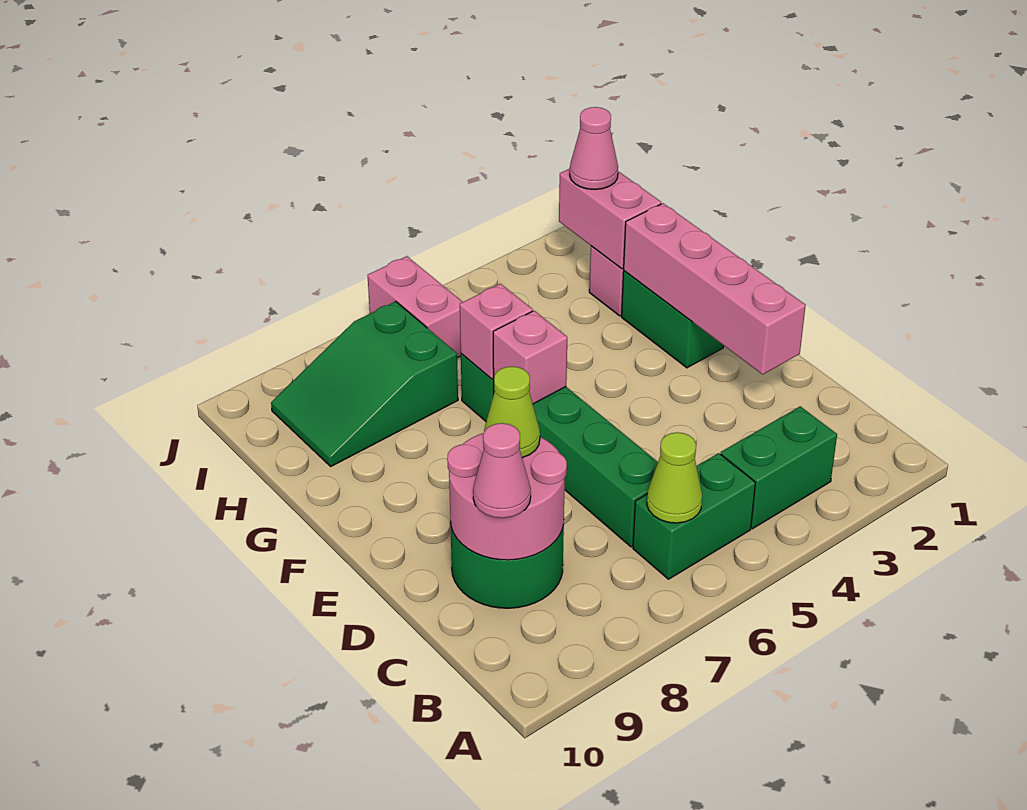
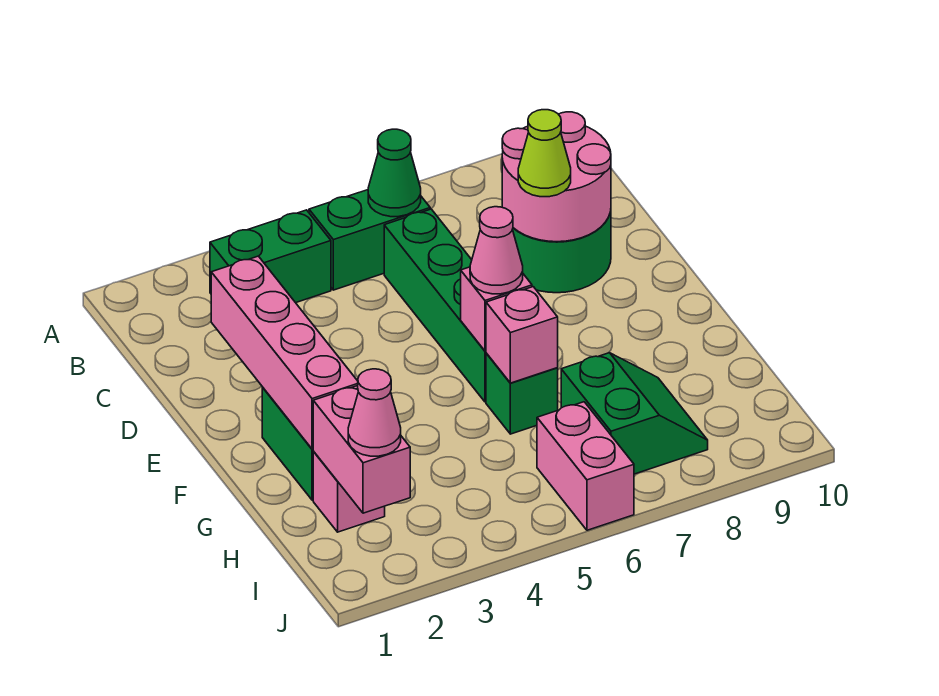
lime cone B6 level 2 -> green cone B6 level 2
pink cone C9 level 3 -> pink cone F6 level 3
green slope H7:I9 level 1 top 7 -> green slope H7:I8 level 1 top 7

